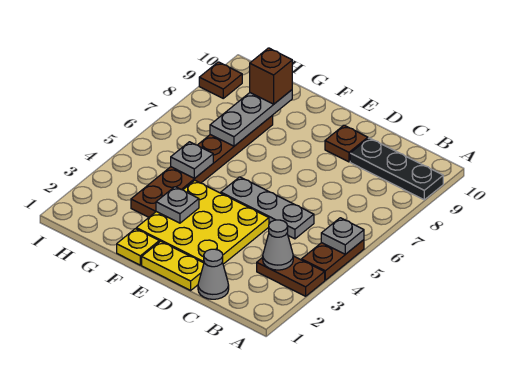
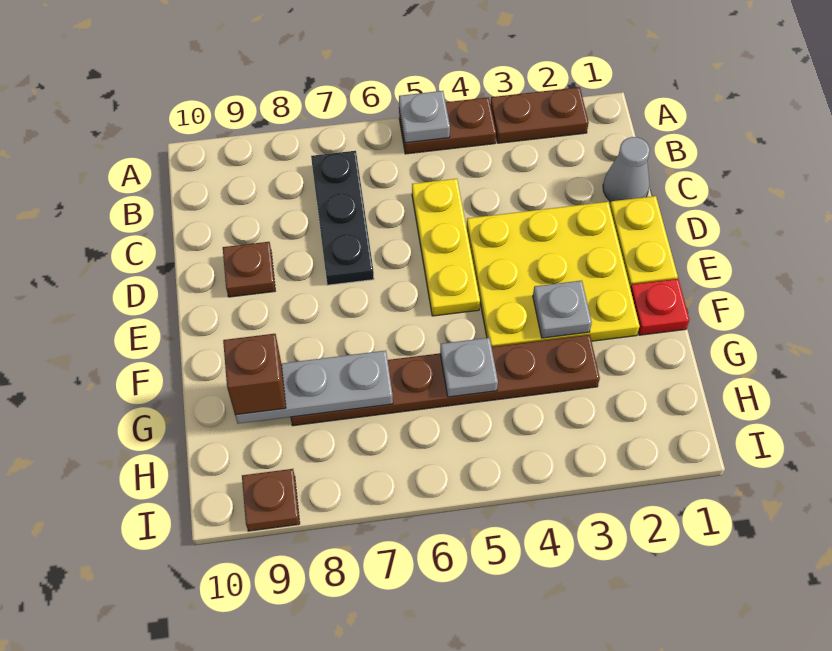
brown plate A3:B3 level 1 -> brown plate A2:A3 level 1
black plate A9:C9 level 1 -> black plate B7:D7 level 1
grey cone B3 level 2 -> none
grey plate C5:E5 level 1 -> yellow plate C5:E5 level 1
yellow plate F1 level 1 -> red plate F1 level 1

